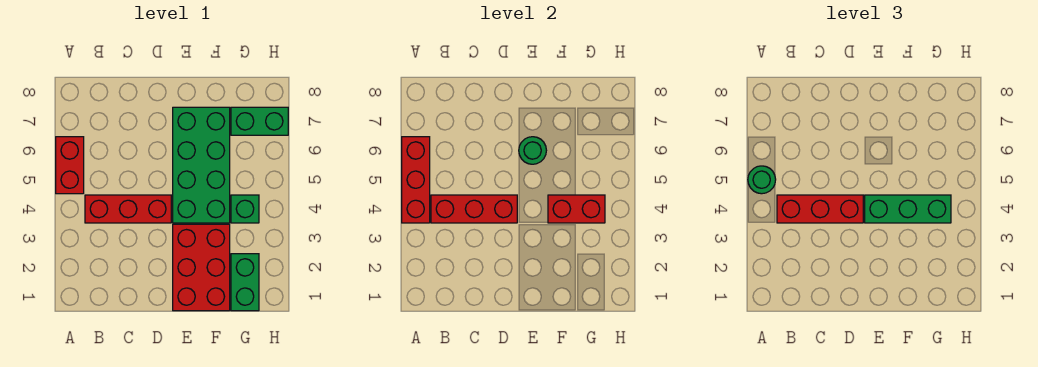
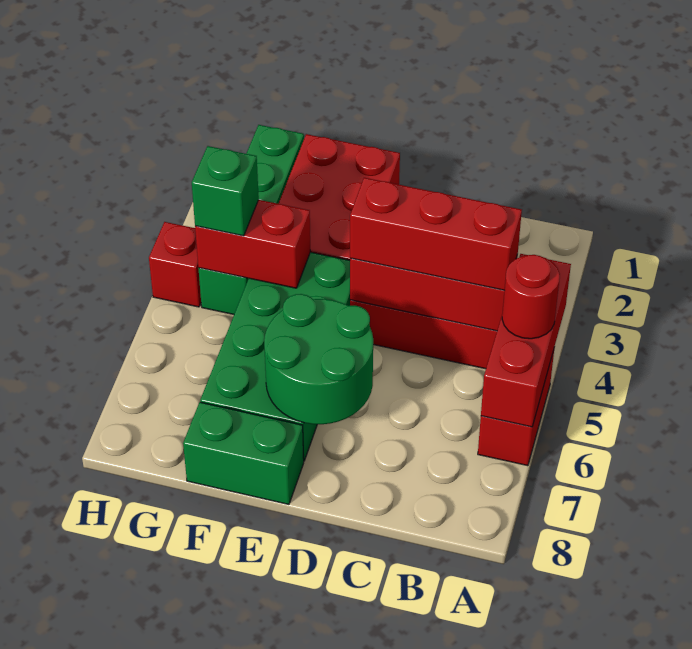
green round brick A5 level 3 -> red round brick A5 level 3
green brick E4:G4 level 3 -> green brick G4 level 3
green round brick E6 level 2 -> green round brick D6:E7 level 2
green brick G7:H7 level 1 -> green brick E8:F8 level 1
none -> red brick H4 level 1

